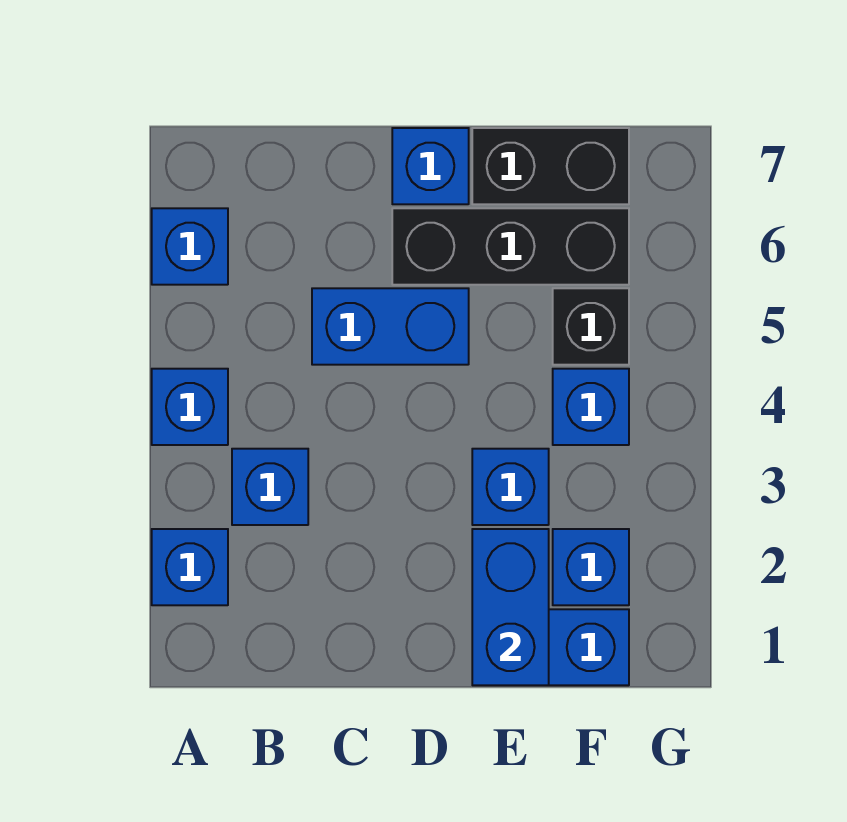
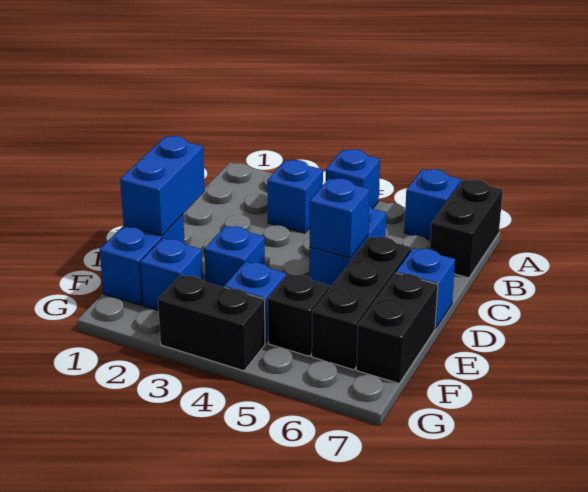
blue brick A2 level 1 -> blue brick D5 level 2
none -> black brick A7:B7 level 1
blue brick E1:E2 level 2 -> blue brick D1:E1 level 2
none -> black brick G3:G4 level 1

